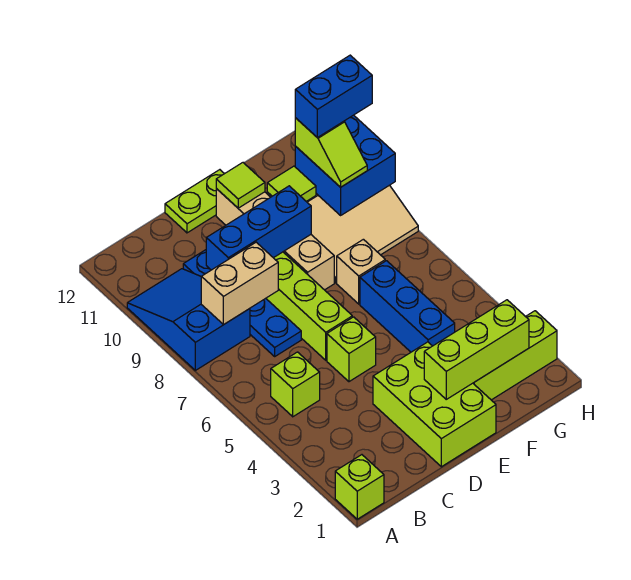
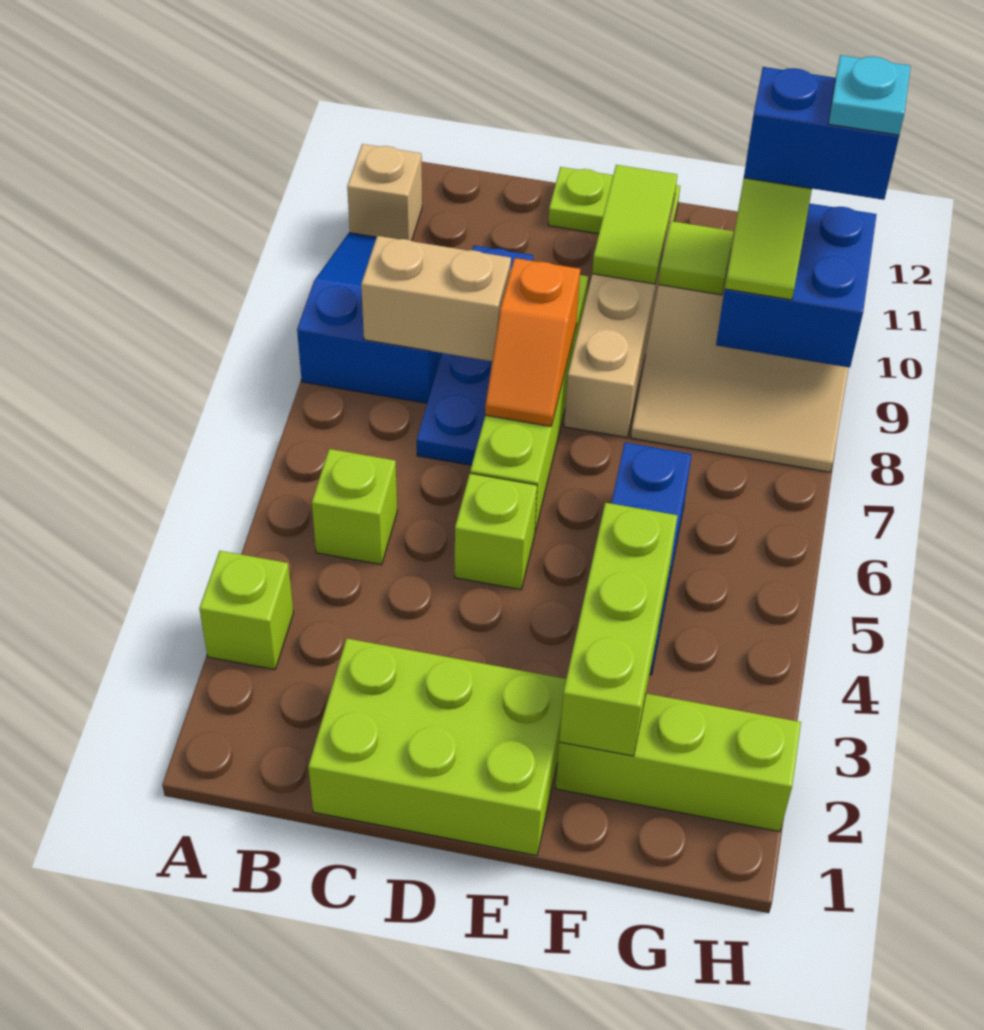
lime brick A1 level 1 -> lime brick A3 level 1
blue brick C9:E9 level 2 -> none
lime brick D1:E3 level 1 -> lime brick C1:E2 level 1
none -> orange slope D7:D8 level 2 top 8
lime brick E2:G2 level 2 -> lime brick F2:F4 level 2
lime tile E11 level 2 -> lime tile E10:E11 level 2
tan brick F7 level 1 -> tan brick A11 level 1
none -> cyan plate H10 level 5

